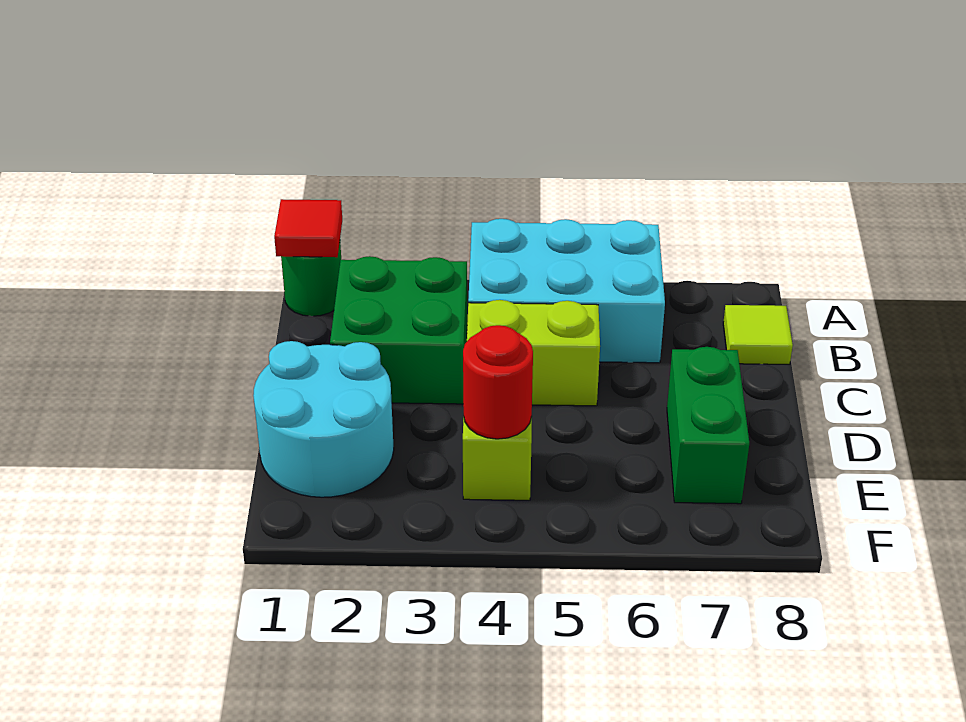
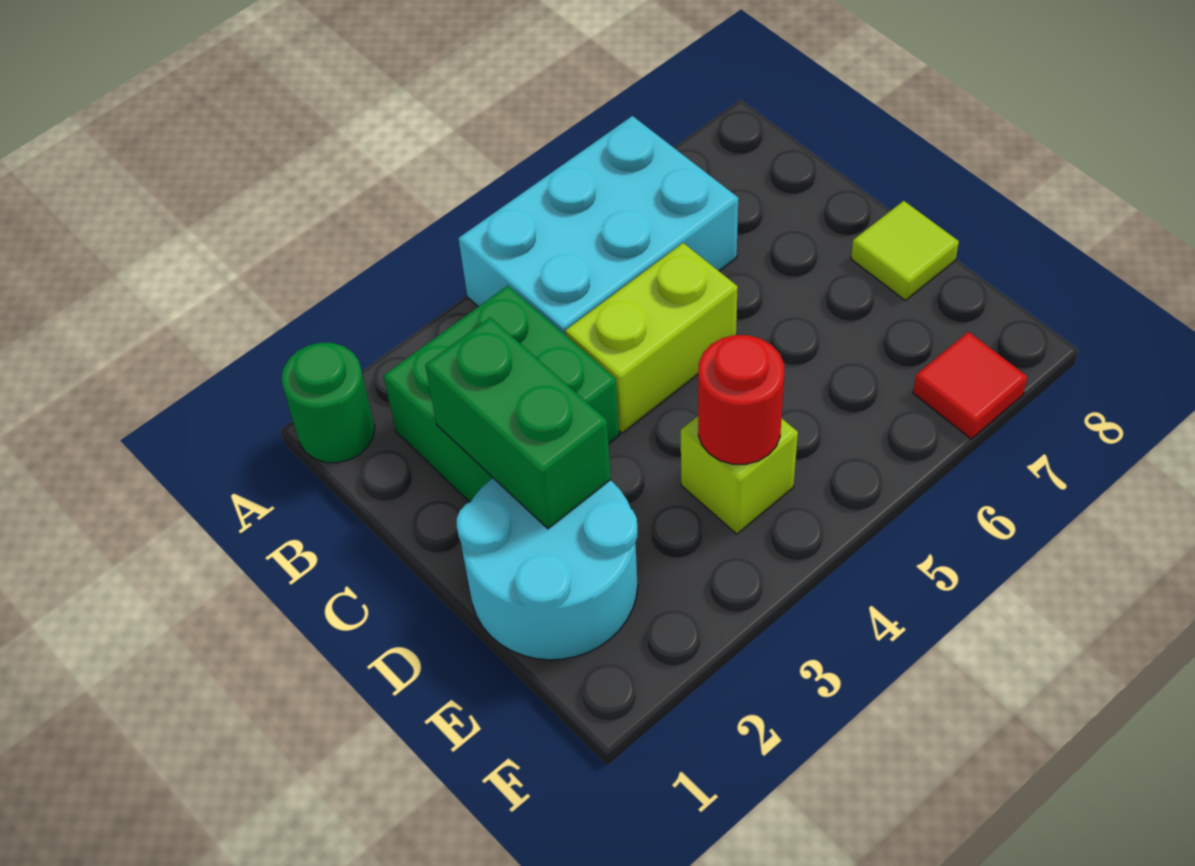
red tile A1 level 2 -> red tile F7 level 1
lime tile B8 level 1 -> lime tile D8 level 1
green brick D7:E7 level 1 -> green brick C2:D2 level 2

